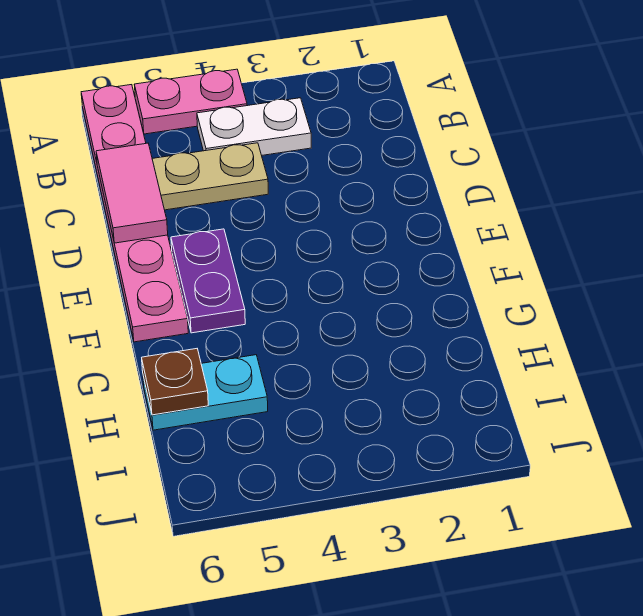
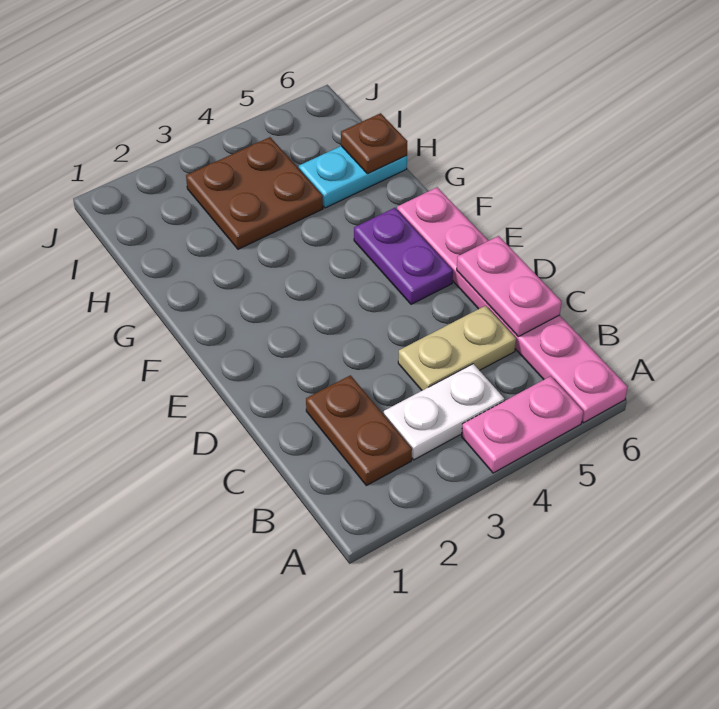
none -> brown plate B2:C2 level 1
pink tile C6:D6 level 2 -> pink plate C6:D6 level 2
none -> brown plate H3:I4 level 1

